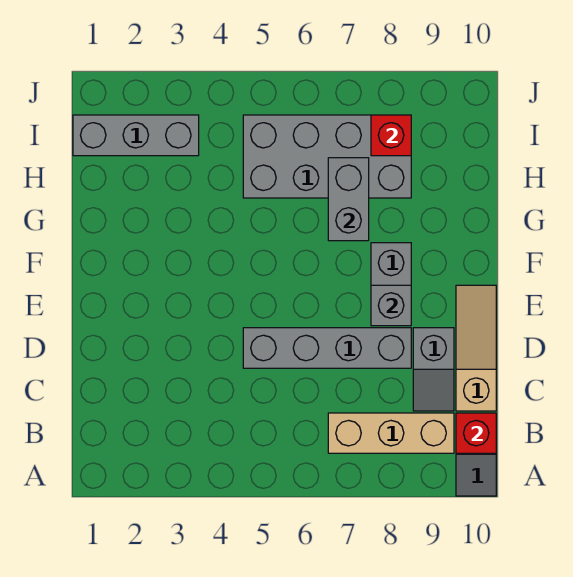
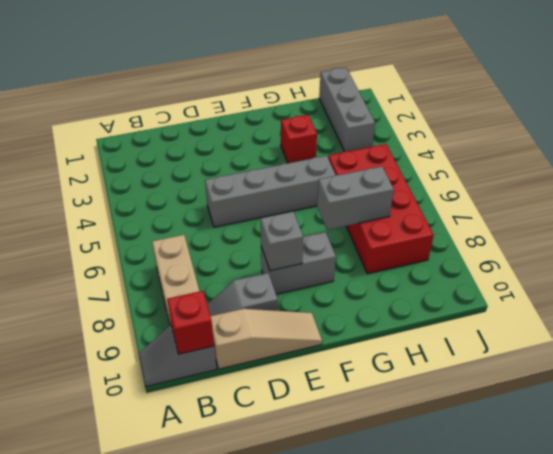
grey brick D5:D8 level 1 -> grey brick D5:G5 level 1
grey brick H5:I8 level 1 -> red brick H5:I8 level 1
red brick I8 level 2 -> red brick G3 level 1

